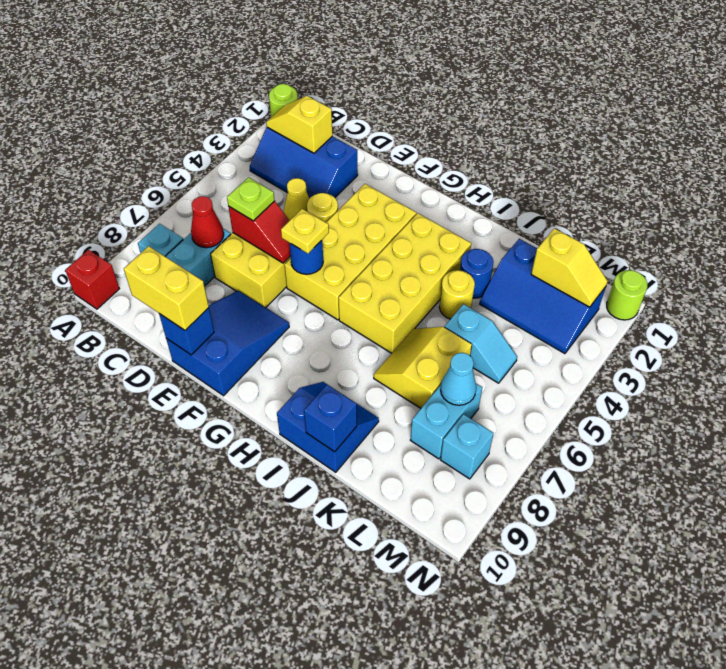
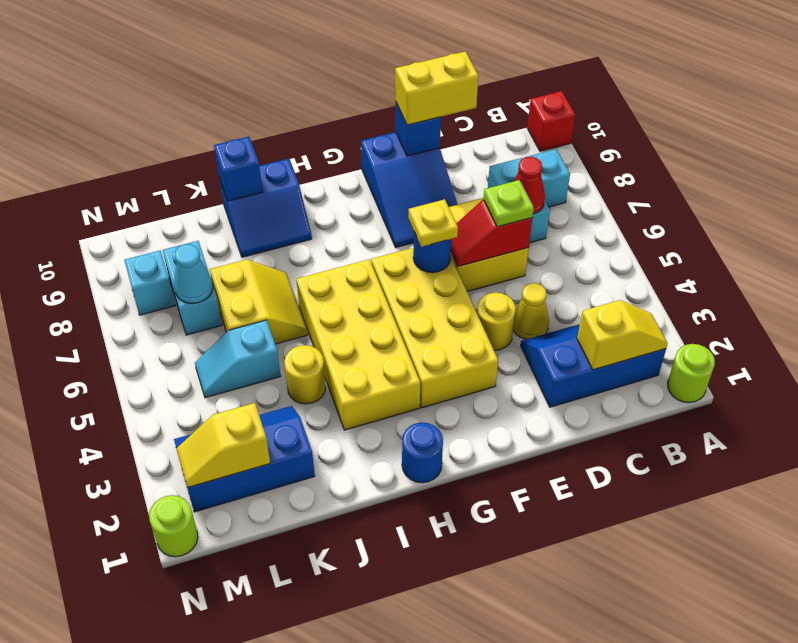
blue round brick J3 level 1 -> blue round brick H1 level 1

